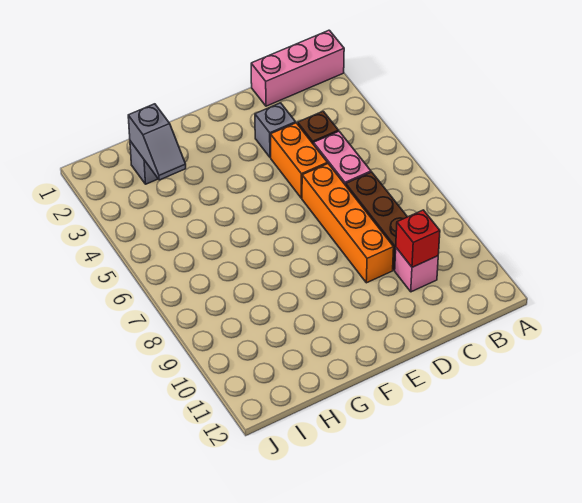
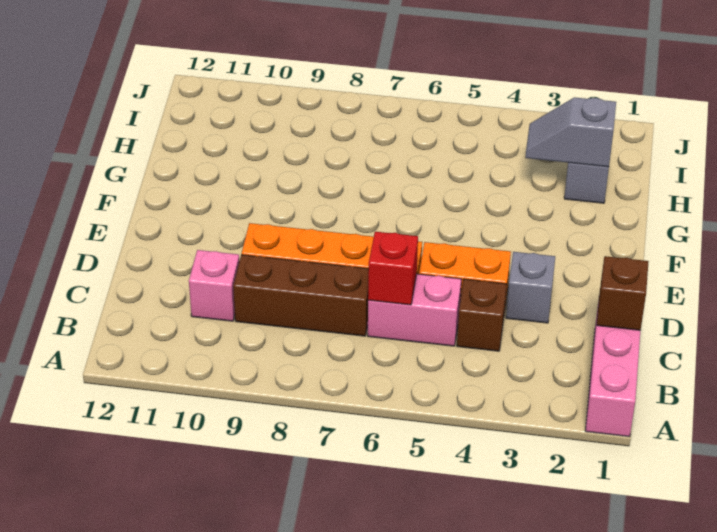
none -> brown brick C1 level 2
red brick C10 level 2 -> red brick C6 level 2

